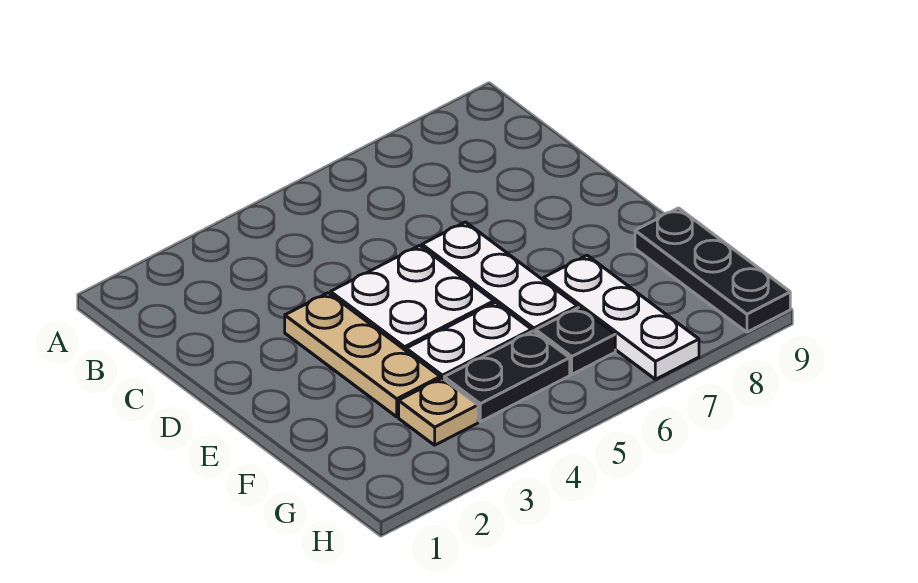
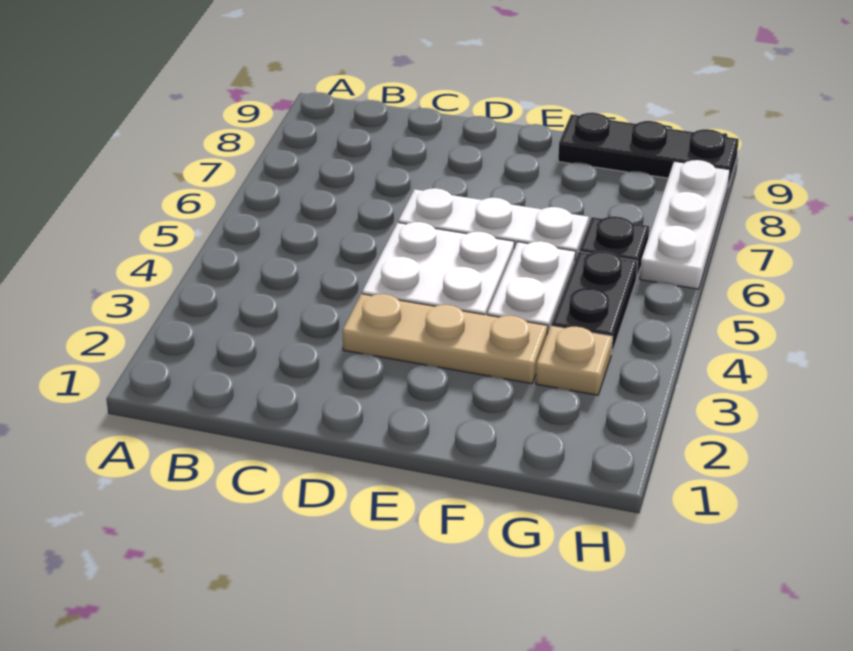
white plate F7:H7 level 1 -> white plate H6:H8 level 1

